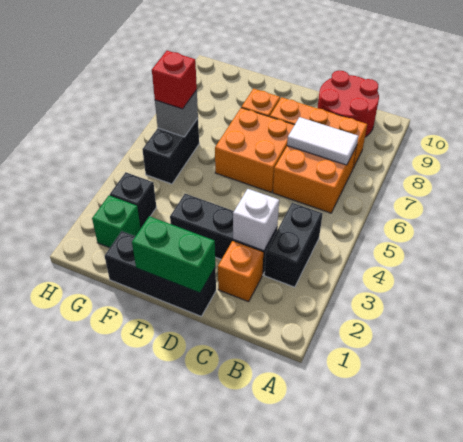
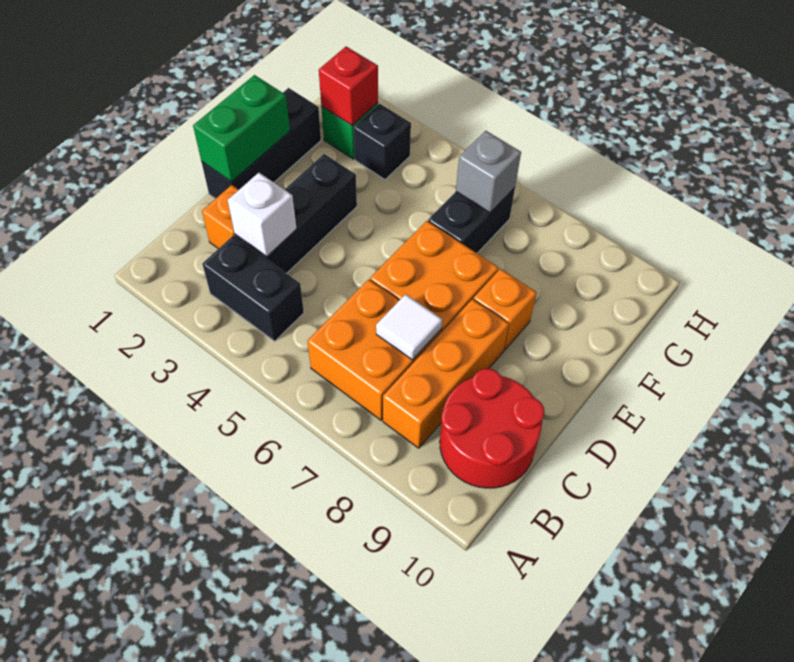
white tile B7:C7 level 2 -> white tile C7 level 2
black brick G5:G6 level 1 -> black brick F6:G6 level 1
red brick G6 level 3 -> red brick G2 level 2

